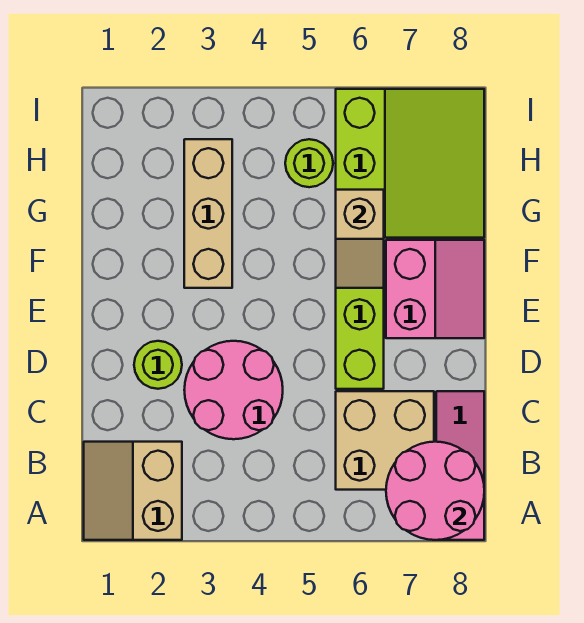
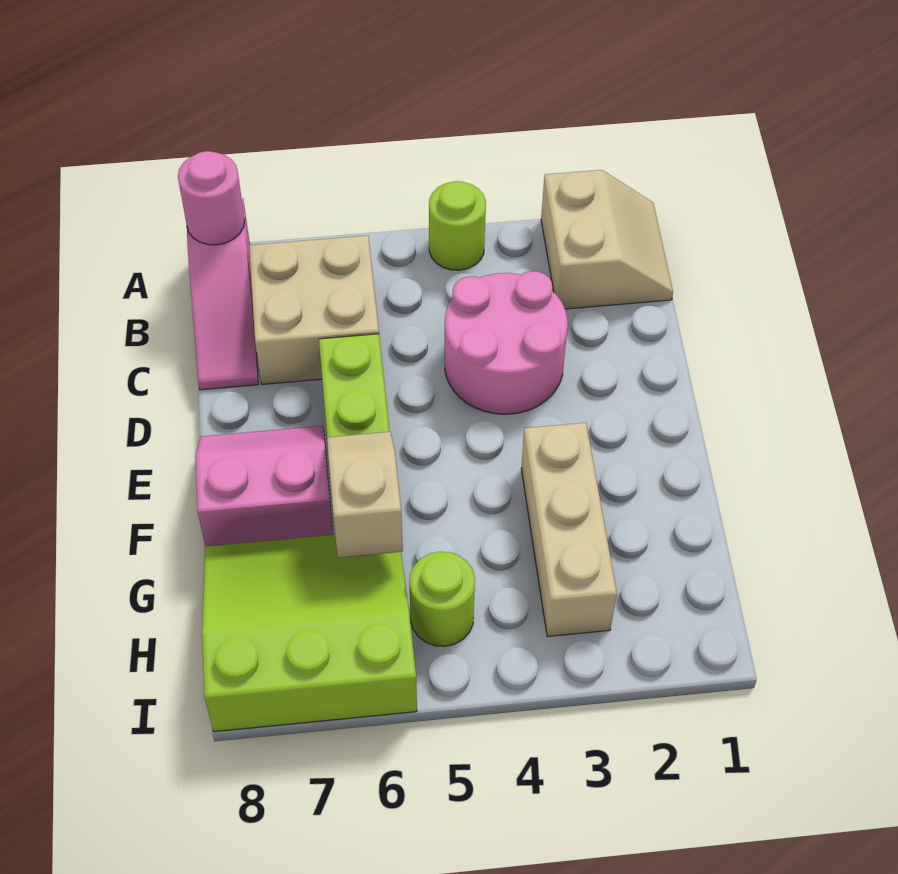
pink round brick A7:B8 level 2 -> pink round brick A8 level 2
lime round brick D2 level 1 -> lime round brick A4 level 1
pink slope E7:F8 level 1 top 7 -> pink slope E7:F8 level 1 top F
lime slope G6:I8 level 1 top 6 -> lime slope G6:I8 level 1 top I

